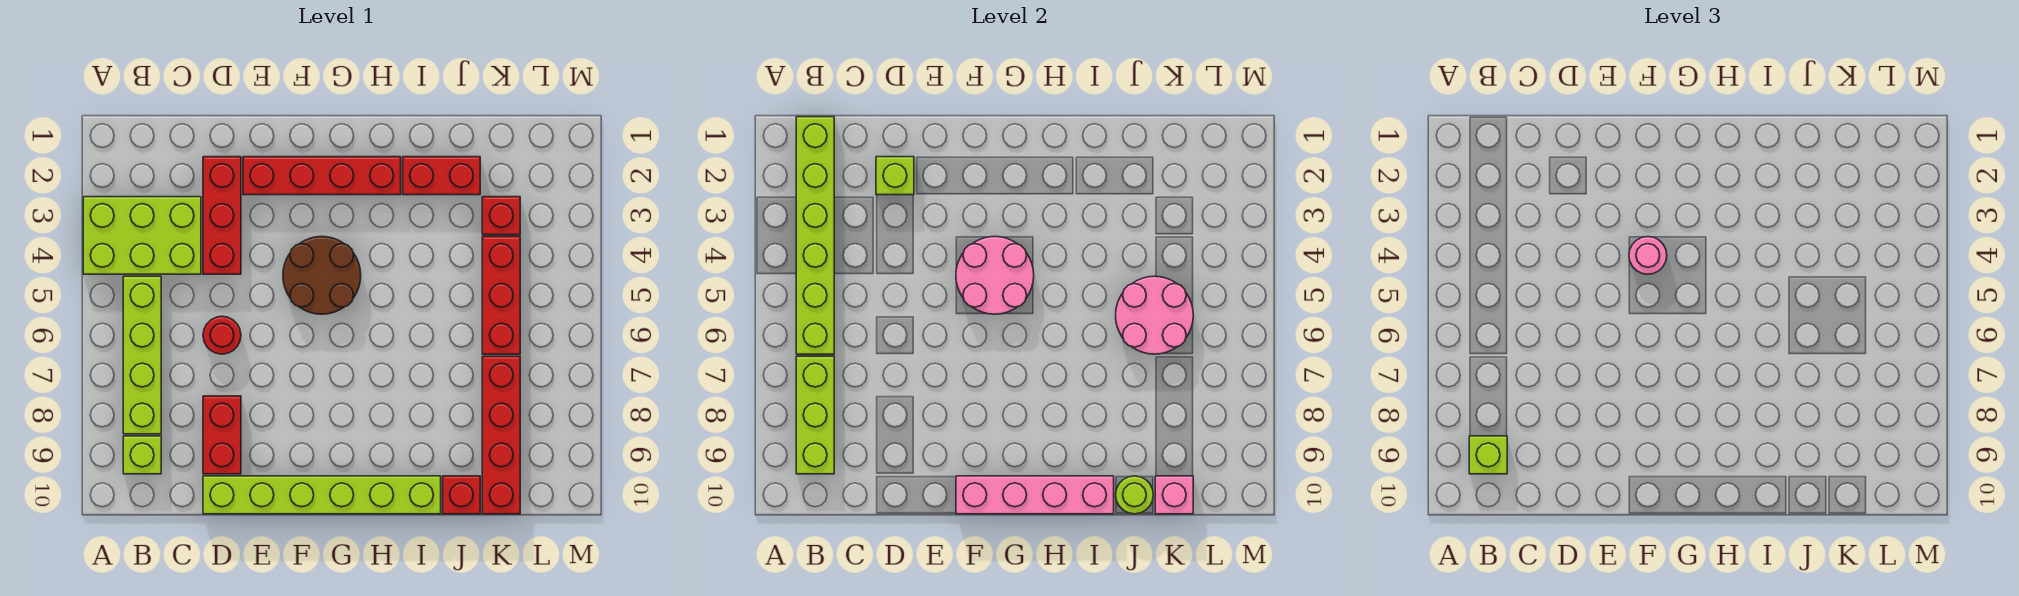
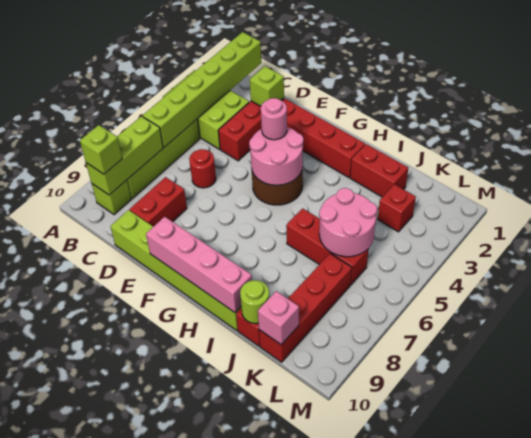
red brick K4:K6 level 1 -> red brick I6:K6 level 1

